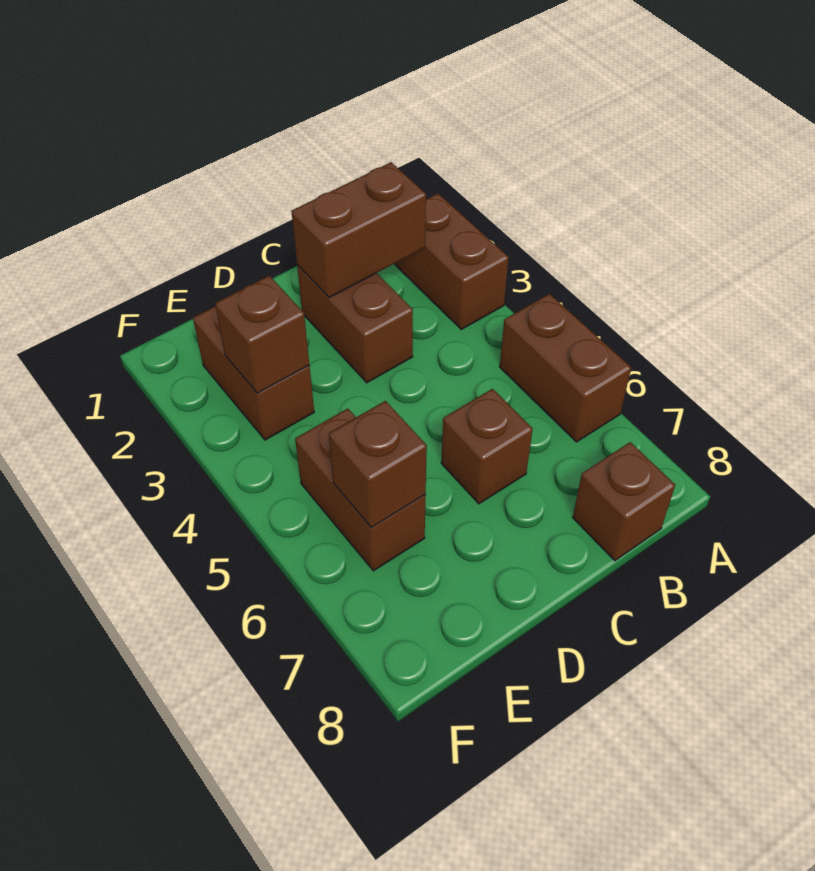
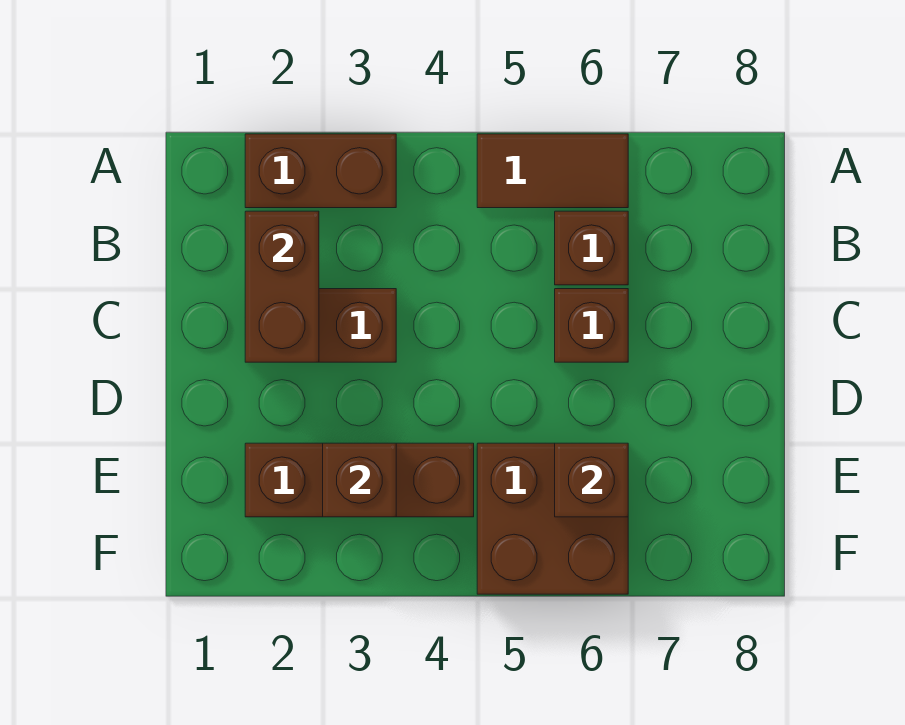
brown brick A5:A6 level 1 -> brown tile A5:A6 level 1
brown brick B8 level 1 -> brown brick B6 level 1
brown brick E2:E3 level 1 -> brown brick E2:E4 level 1
brown brick E5:E6 level 1 -> brown brick E5:F6 level 1

